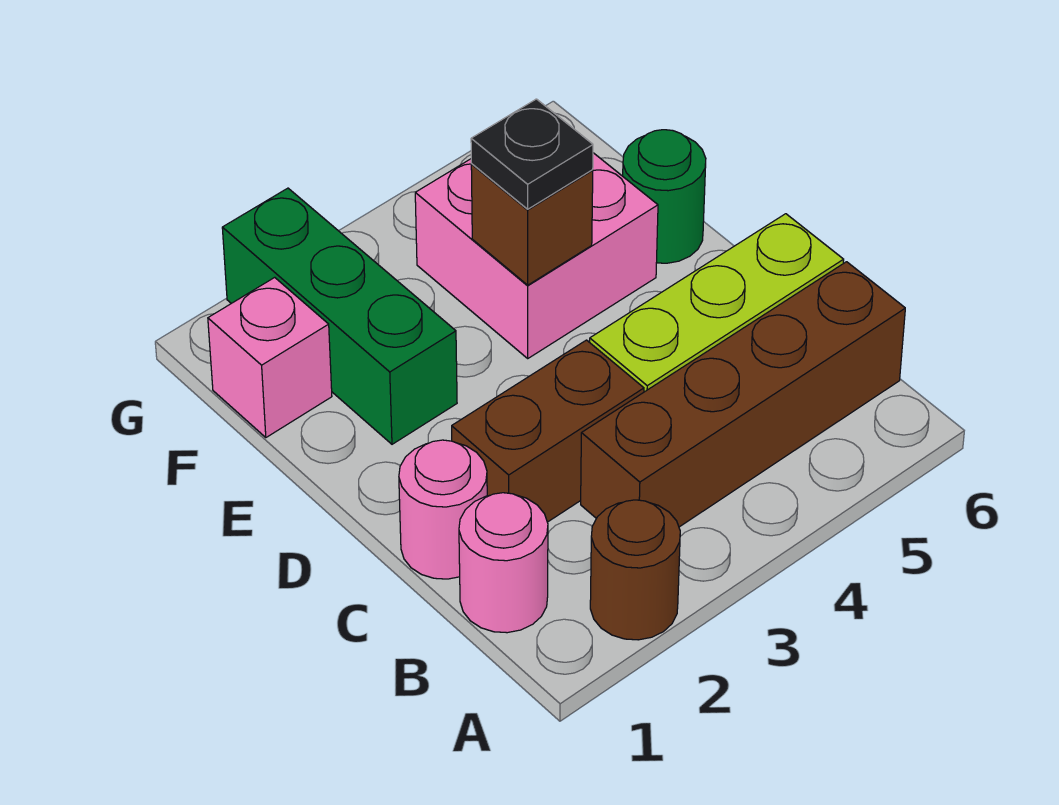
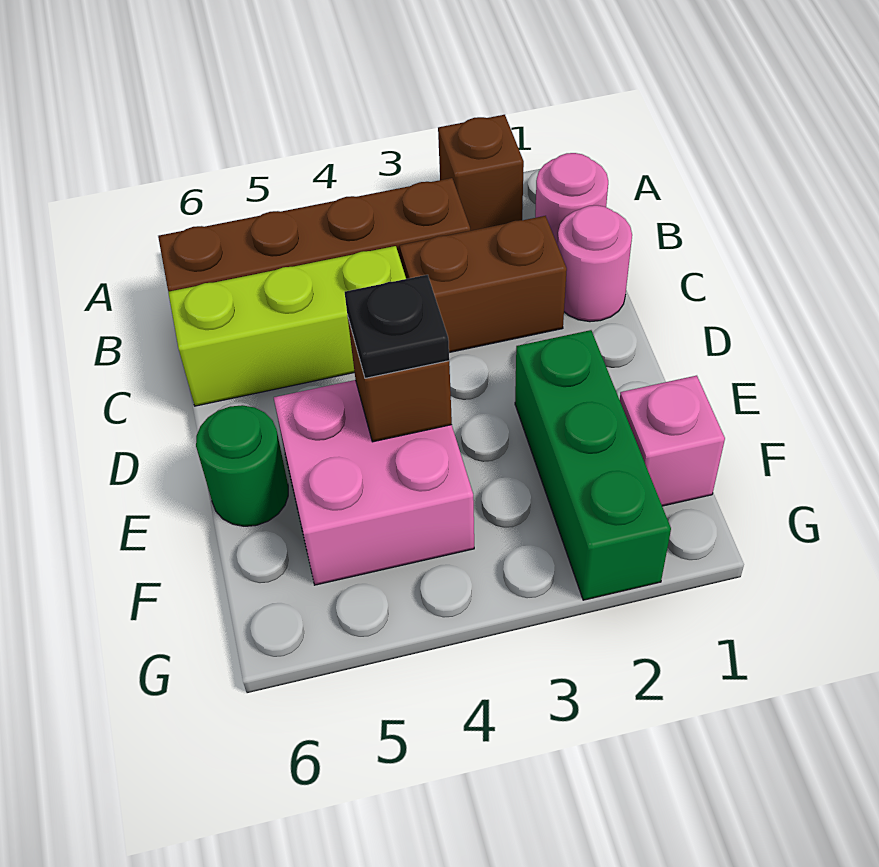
brown round brick A2 level 1 -> brown brick A2 level 1

